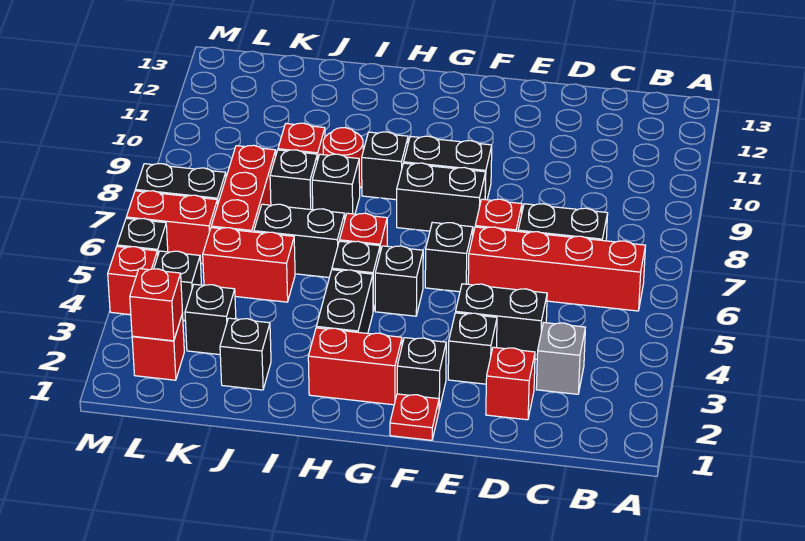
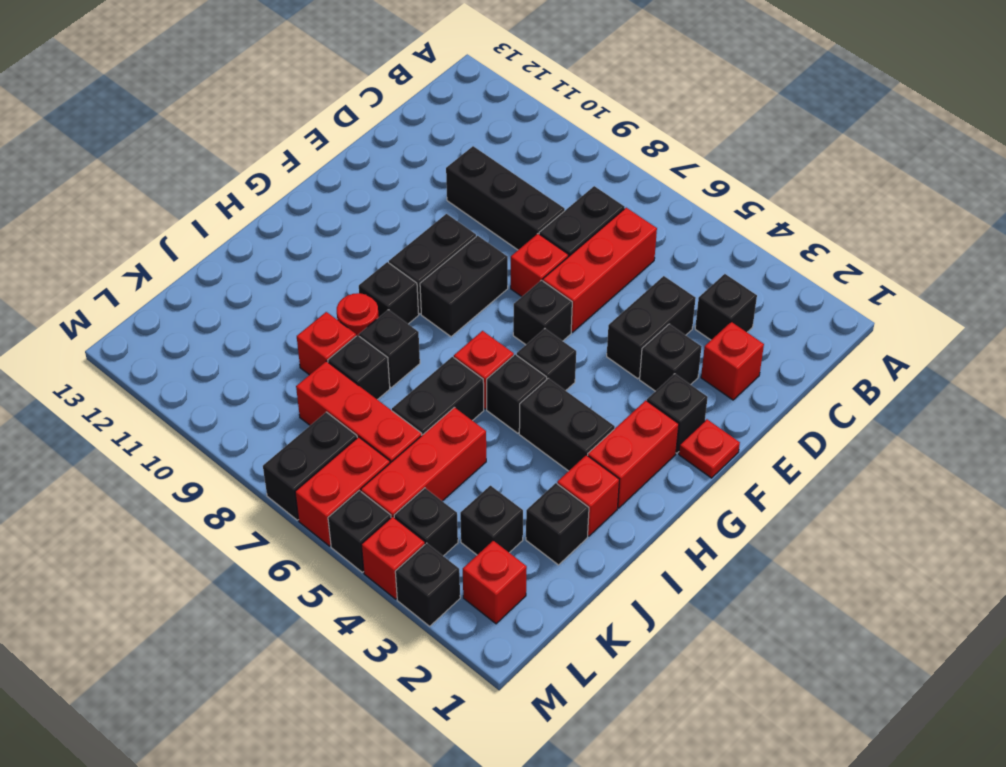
red brick B6:E6 level 1 -> red brick C6:E6 level 1
grey brick C3 level 1 -> black brick C3 level 1
none -> black brick D8:D10 level 1
red brick J5:K5 level 1 -> red brick J5:L5 level 1
red brick L2 level 2 -> red brick I2 level 1
none -> black brick M3 level 1

